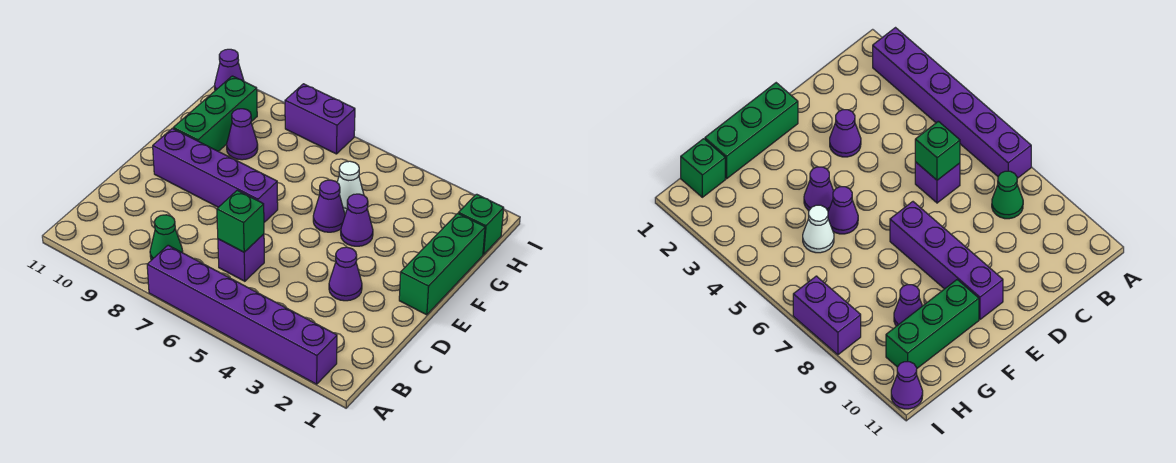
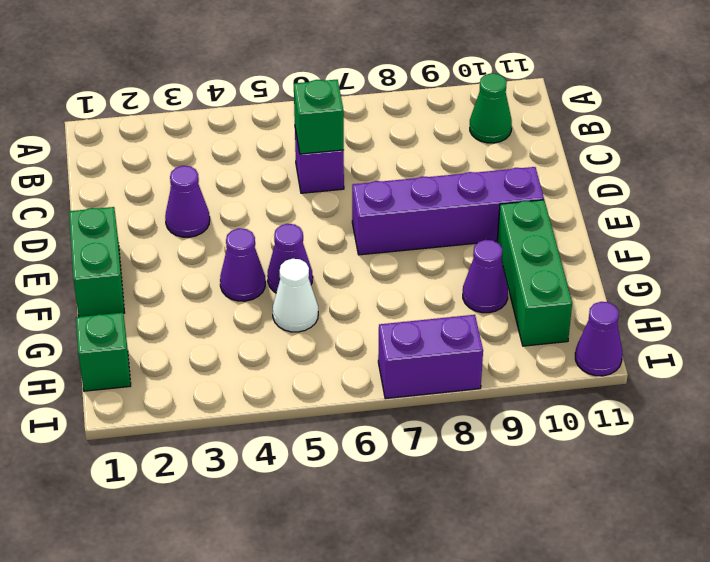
purple brick A2:A7 level 1 -> none
green cone B8 level 1 -> green cone B10 level 1
green brick E1:G1 level 1 -> green brick E1:F1 level 1

